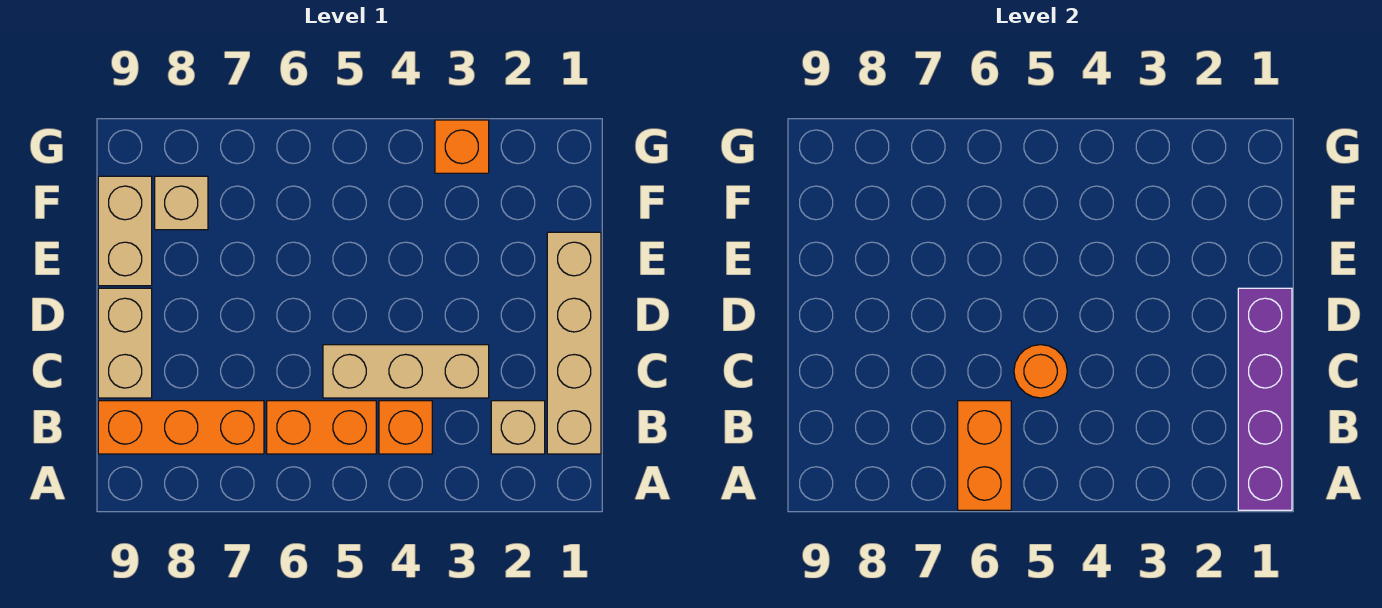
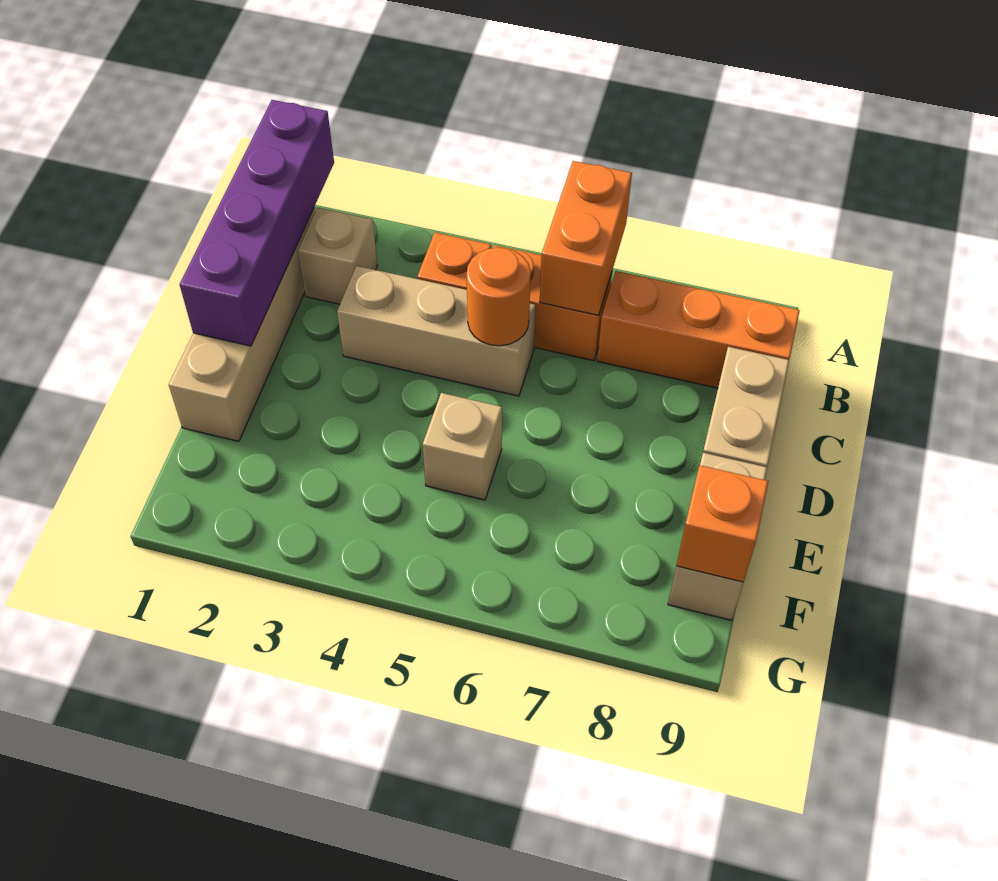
tan brick F8 level 1 -> tan brick E5 level 1
orange brick G3 level 1 -> orange brick F9 level 2

